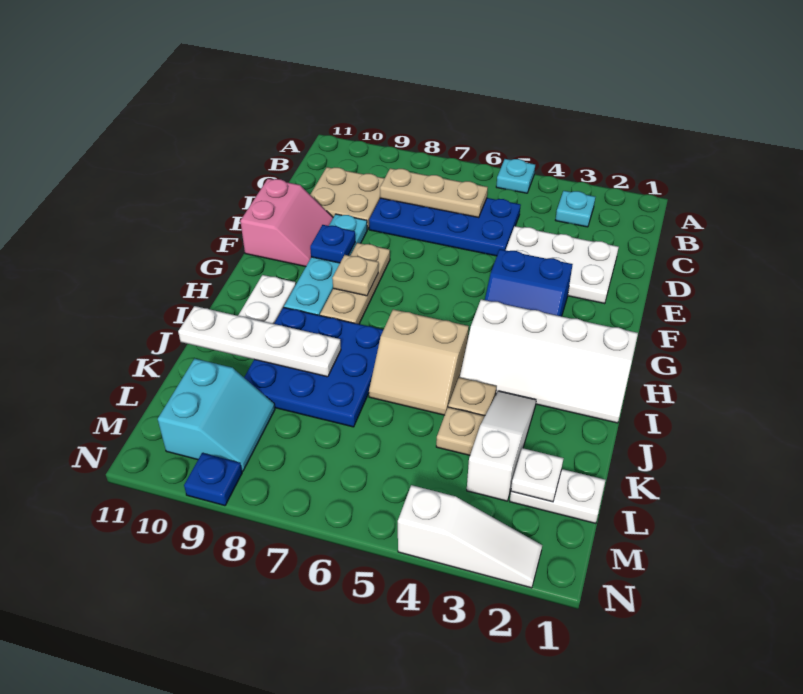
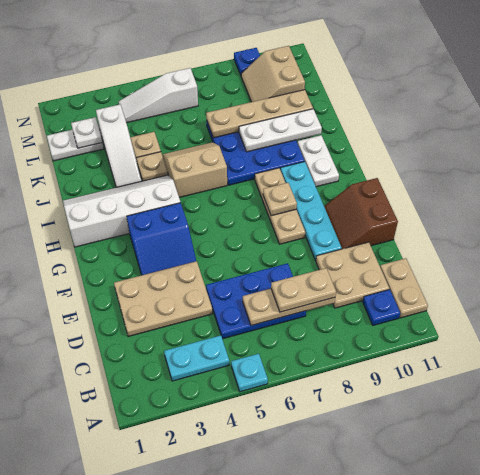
cyan plate B3 level 1 -> cyan plate B3:B4 level 1
none -> tan plate B11:C11 level 1
blue plate C5:D8 level 1 -> blue plate C5:D7 level 1
none -> tan plate C7:C8 level 3
white plate D2:E4 level 1 -> tan plate D2:E4 level 1
pink slope E10:F11 level 1 top 11 -> brown slope E10:F11 level 1 top 11
blue slope F3:G4 level 1 top F -> blue slope F3:G4 level 1 top G
blue plate F9 level 2 -> blue plate B10 level 1
white plate J8:J11 level 2 -> white plate J8:J10 level 2
none -> tan plate K7:K10 level 2
cyan slope L9:M10 level 1 top 10 -> tan slope L9:M10 level 1 top 10
white slope N2:N4 level 1 top 4 -> white slope M4:M6 level 1 top 6

